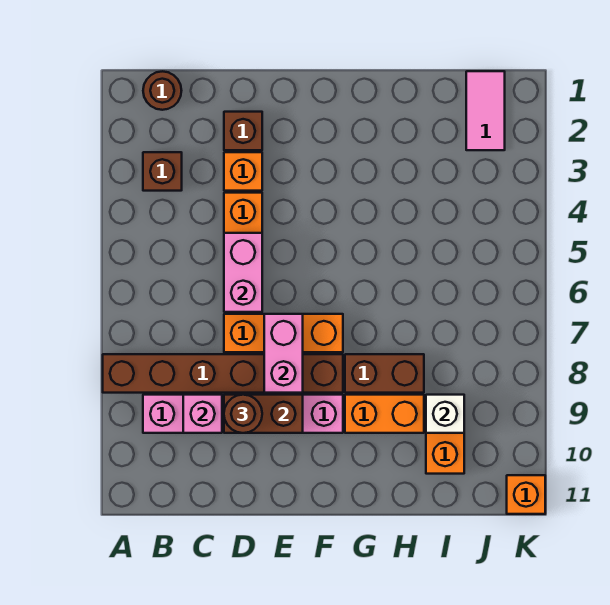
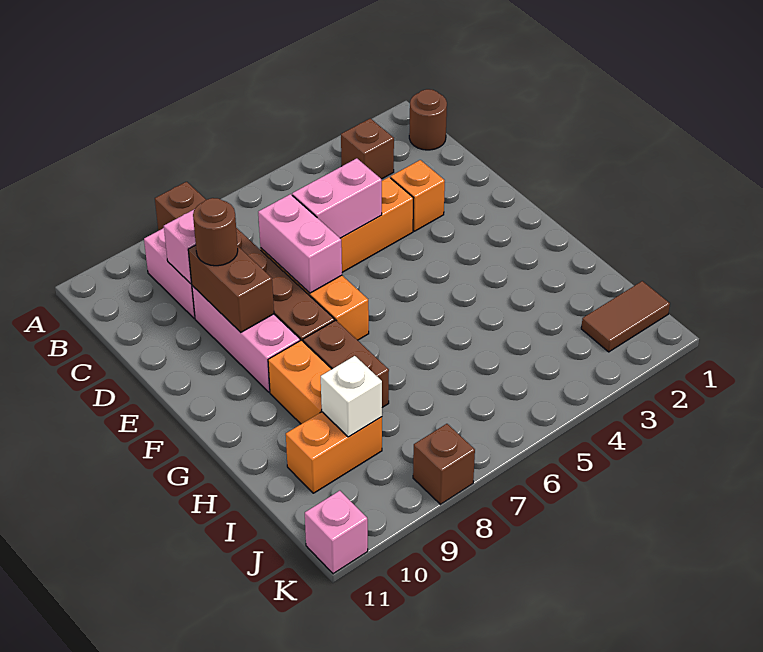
brown brick D2 level 1 -> brown brick K8 level 1
pink brick E7:E8 level 2 -> pink brick D7:E7 level 2
pink tile J1:J2 level 1 -> brown tile J1:J2 level 1
orange brick K11 level 1 -> pink brick K11 level 1

